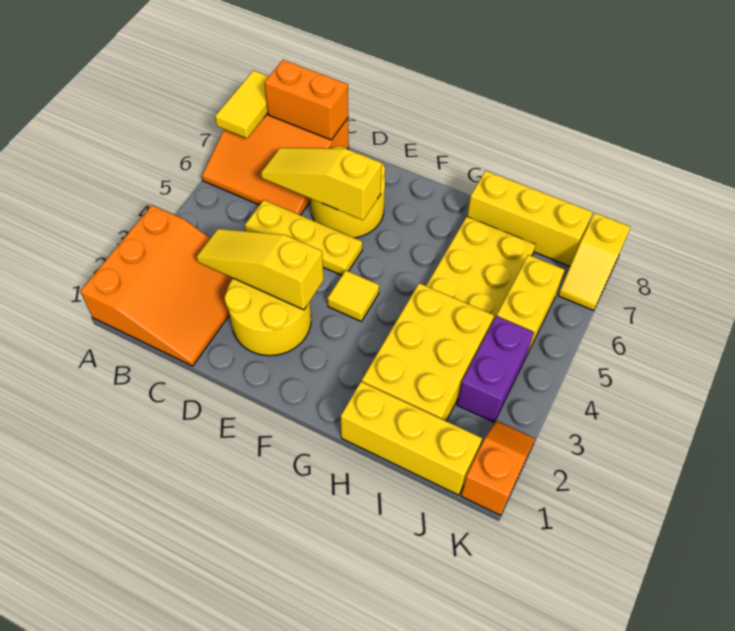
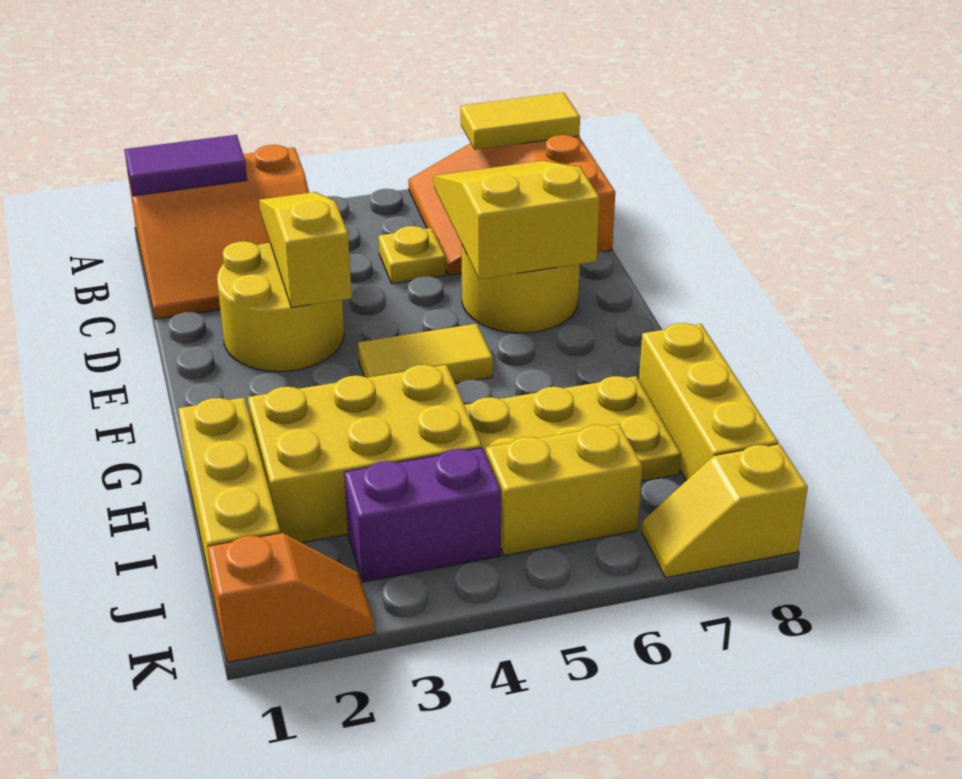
none -> purple tile A1:A2 level 2
orange brick B8:C8 level 2 -> none
yellow plate C5:E5 level 1 -> yellow plate C5 level 1
yellow slope C6:E6 level 2 top E -> yellow slope C6:E7 level 2 top E
yellow tile F4 level 1 -> yellow tile F4:F5 level 1

